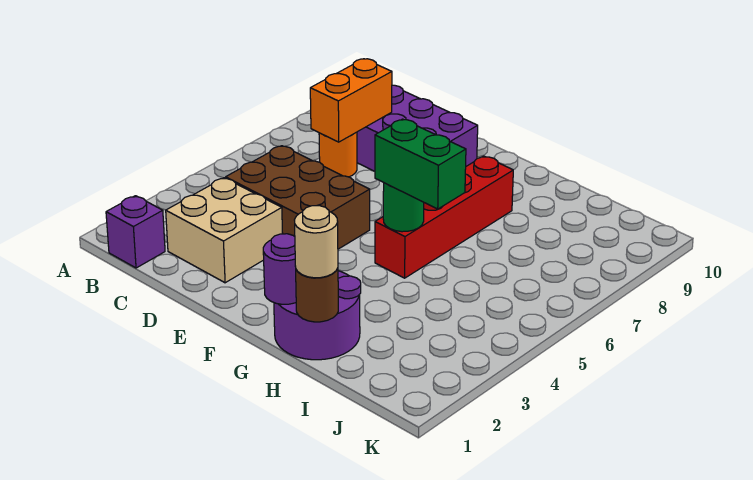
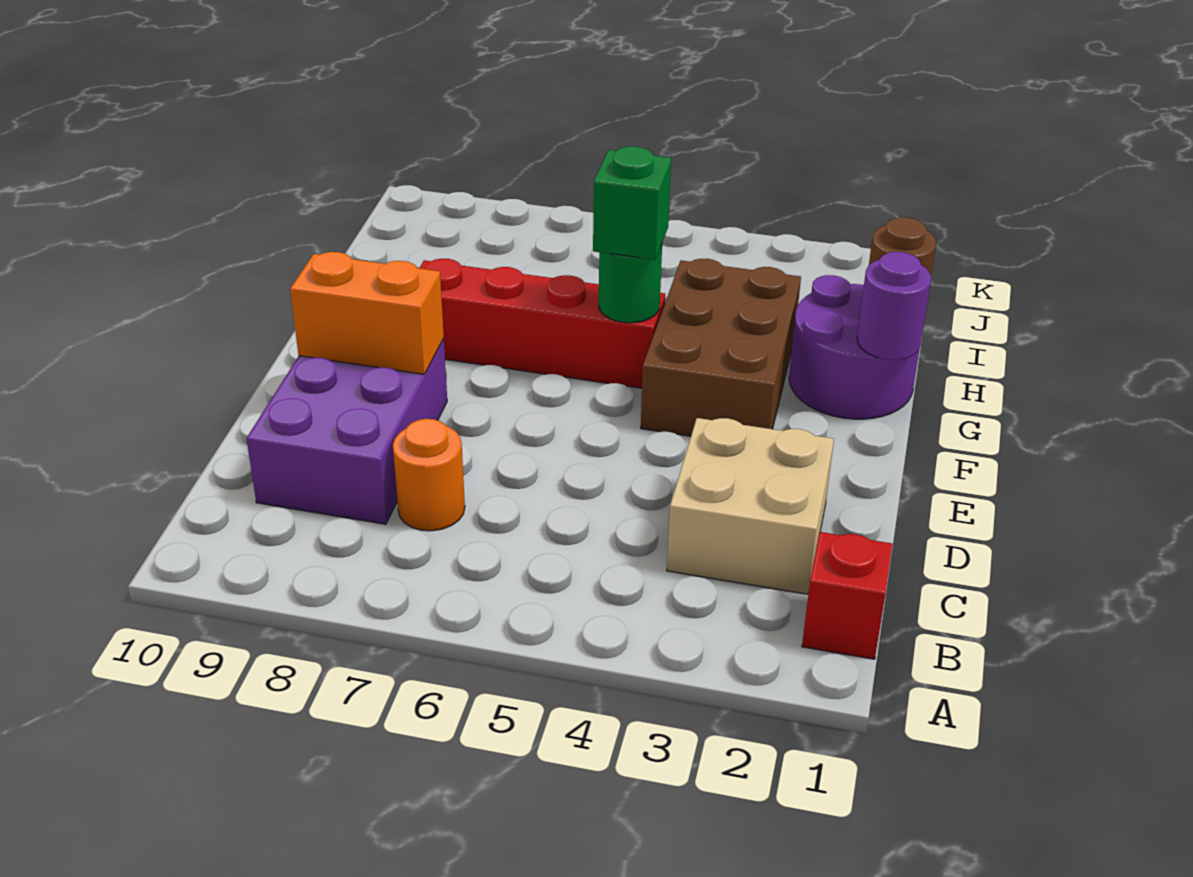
purple brick B1 level 1 -> red brick B1 level 1
brown brick C4:E5 level 1 -> brown brick F3:H4 level 1
orange brick C7:C8 level 2 -> orange brick E8:E9 level 2
green brick G5:H5 level 3 -> green brick G5 level 3
tan round brick H1 level 3 -> none

